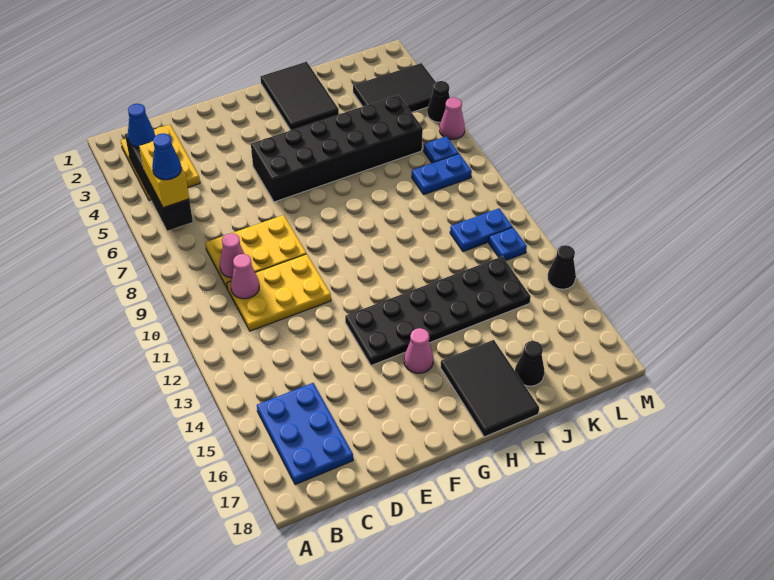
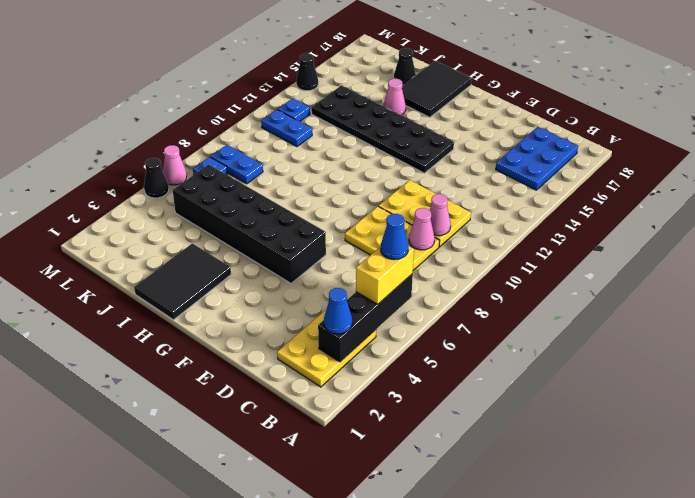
pink cone G15 level 1 -> pink cone I15 level 1
black tile K3:M4 level 1 -> none

